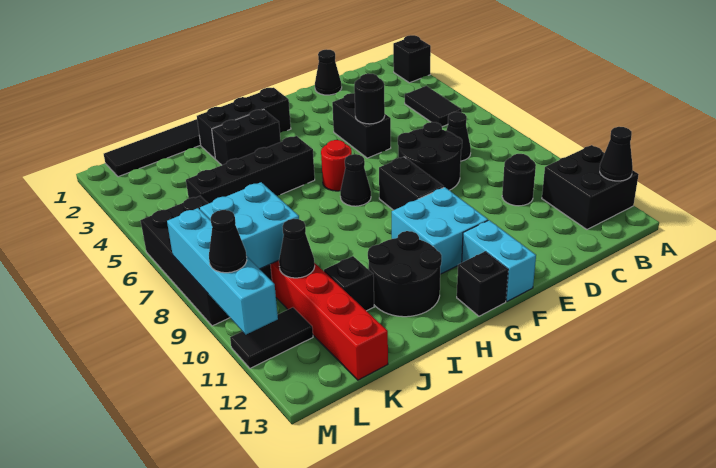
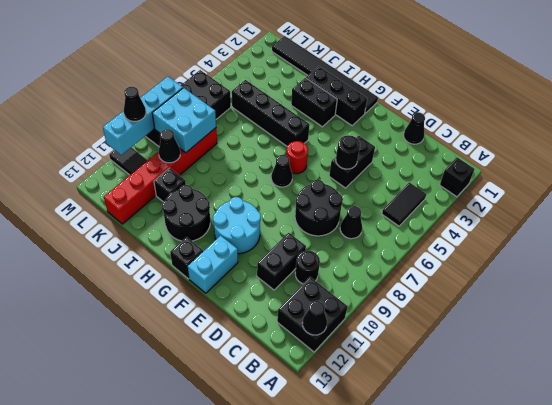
black brick F8:F9 level 1 -> black brick D10:D11 level 1
cyan brick F10:G11 level 1 -> cyan round brick F10:G11 level 1

